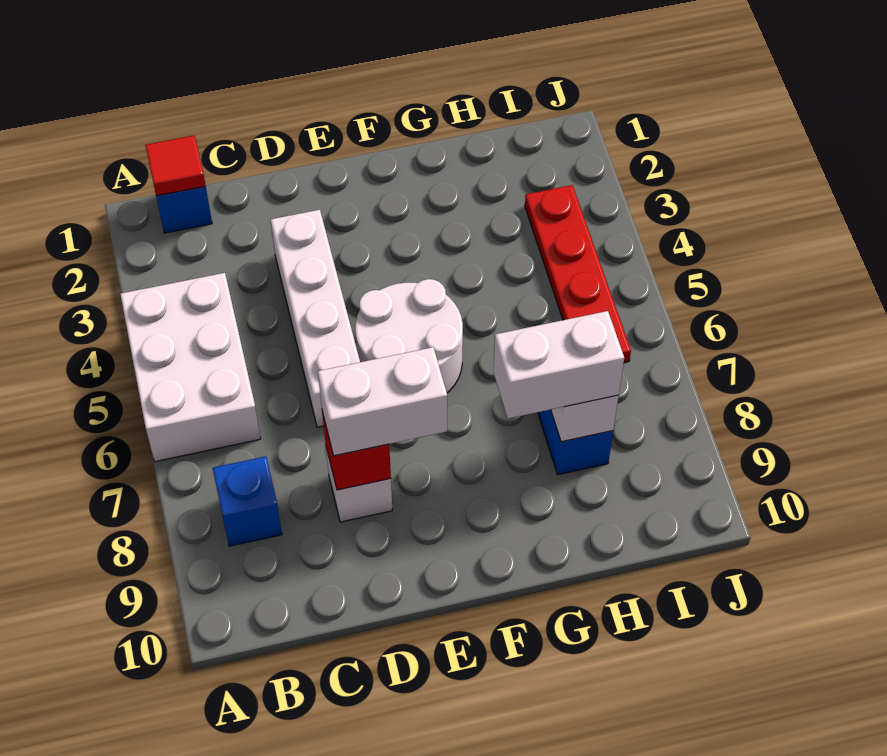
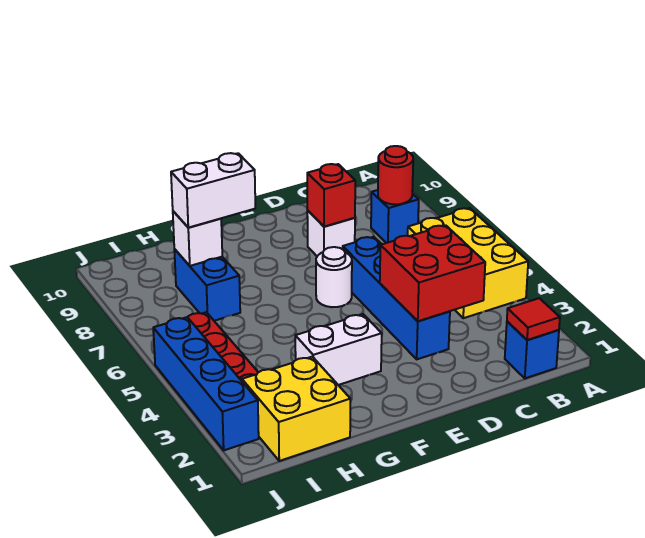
white brick A4:B6 level 1 -> yellow brick A4:B6 level 1
none -> red round brick B8 level 2
none -> red brick C3:D4 level 2
white brick D3:D6 level 1 -> blue brick D3:D6 level 1
white brick D8:E8 level 3 -> white brick F3:G3 level 1
white round brick E5:F6 level 1 -> white round brick E6 level 1
none -> yellow brick H1:I2 level 1
none -> blue brick J2:J5 level 1

